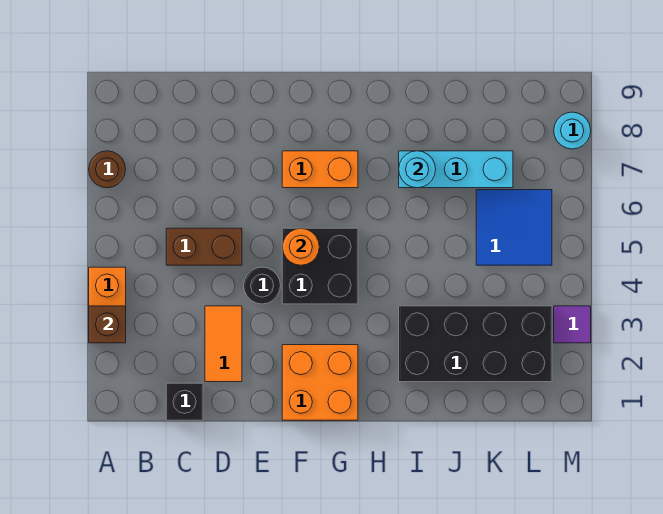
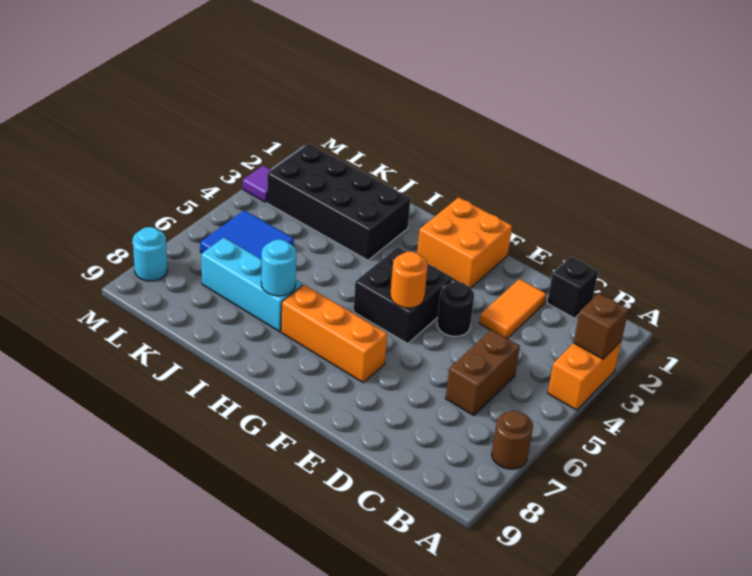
brown brick C5:D5 level 1 -> brown brick C5:C6 level 1
orange brick F7:G7 level 1 -> orange brick F7:H7 level 1

